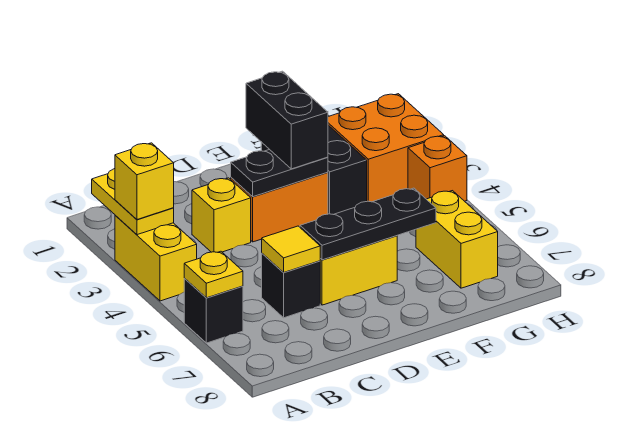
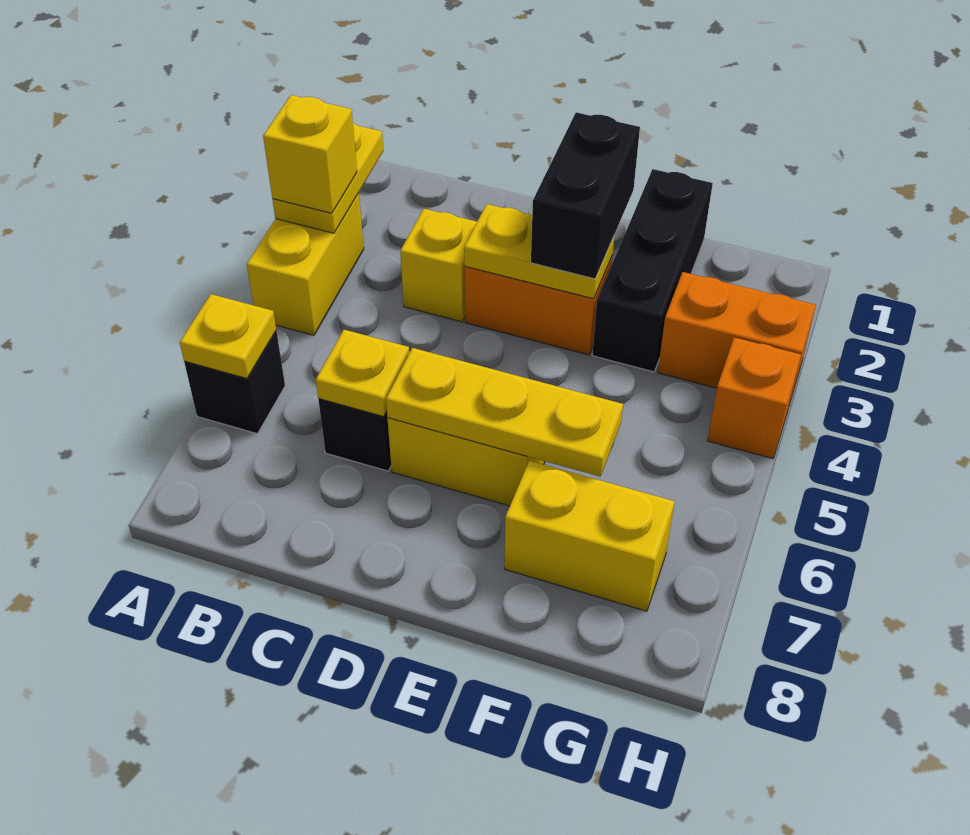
yellow tile C6 level 2 -> yellow plate C6 level 2
black plate D3:E3 level 2 -> yellow plate D3:E3 level 2
black plate D6:F6 level 2 -> yellow plate D6:F6 level 2
orange brick G2:H3 level 1 -> orange brick G3:H3 level 1
yellow brick G6:G7 level 1 -> yellow brick F7:G7 level 1

